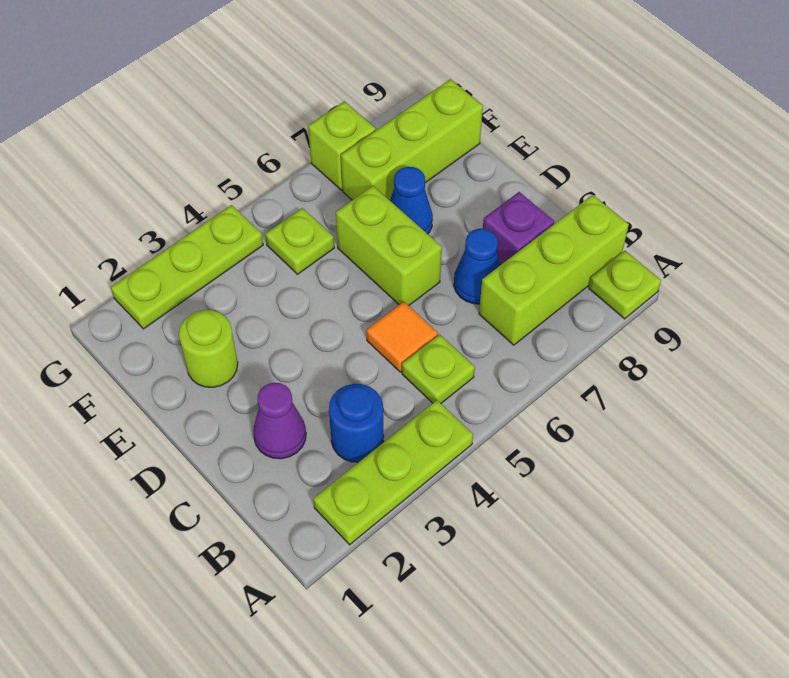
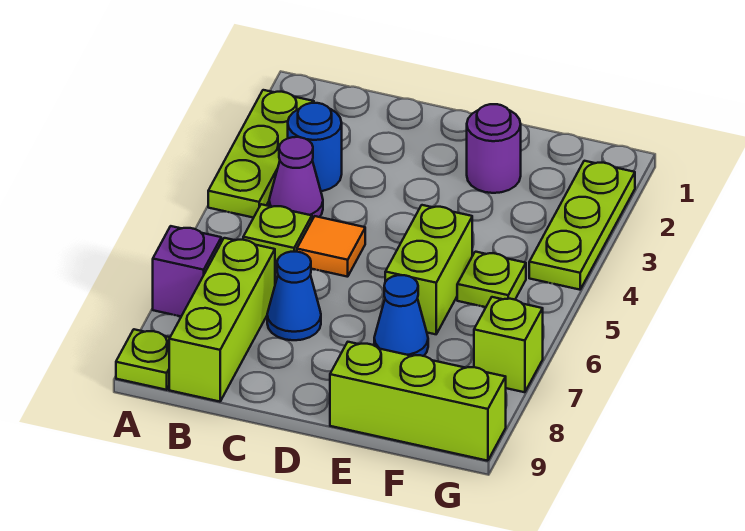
purple cone C2 level 1 -> purple cone B4 level 1
purple brick C8 level 1 -> purple brick A7 level 1
lime brick D6:E6 level 1 -> lime brick E5:E6 level 1
lime round brick E2 level 1 -> purple round brick E2 level 1
lime brick F7:F9 level 1 -> lime brick E9:G9 level 1

